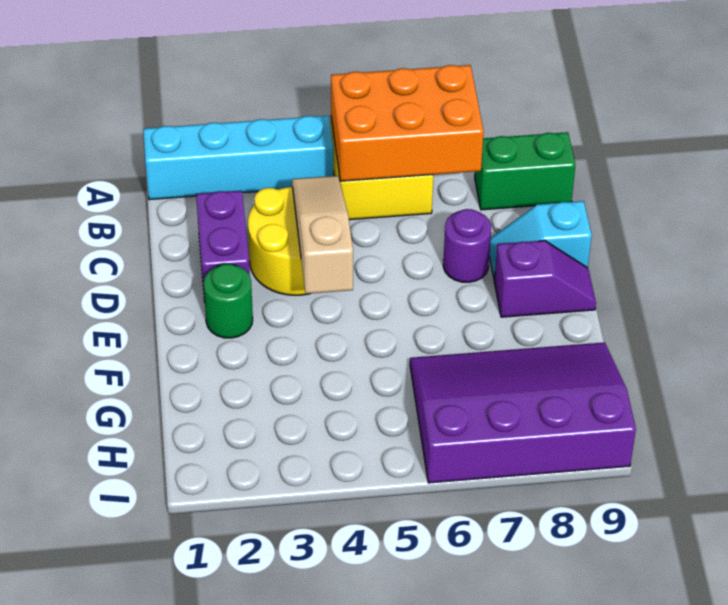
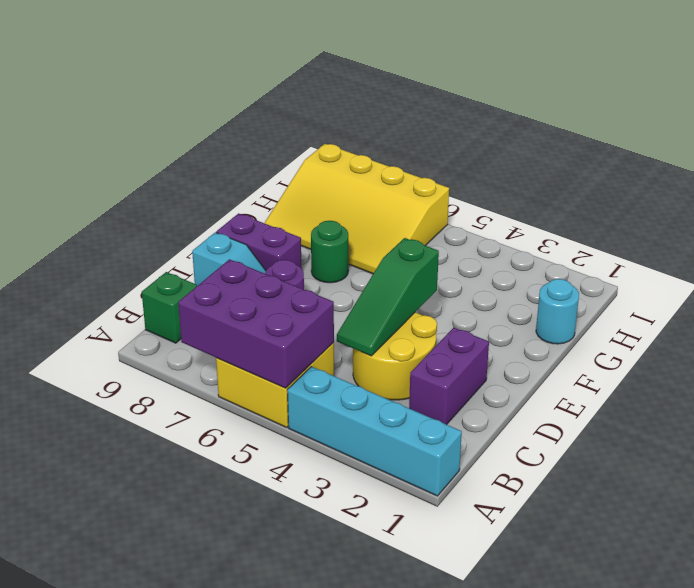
orange brick A5:B7 level 2 -> purple brick A5:B7 level 2
green brick B8:B9 level 1 -> green brick B9 level 1
tan slope C4:E4 level 2 top E -> green slope C4:E4 level 2 top E
green round brick E2 level 1 -> green round brick F7 level 1
purple slope E8:E9 level 1 top 8 -> purple brick E8:E9 level 1
none -> cyan round brick G1 level 1
purple slope G6:I9 level 1 top I -> yellow slope G6:I9 level 1 top I

